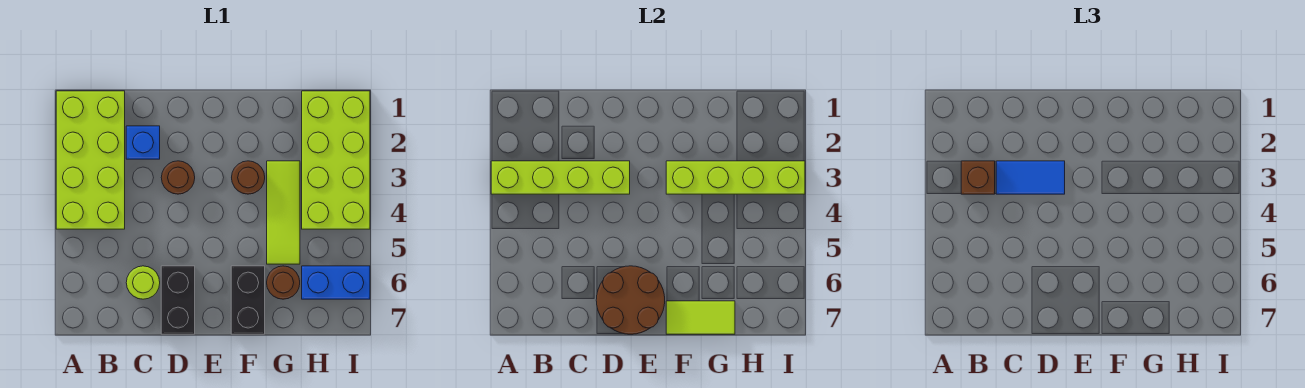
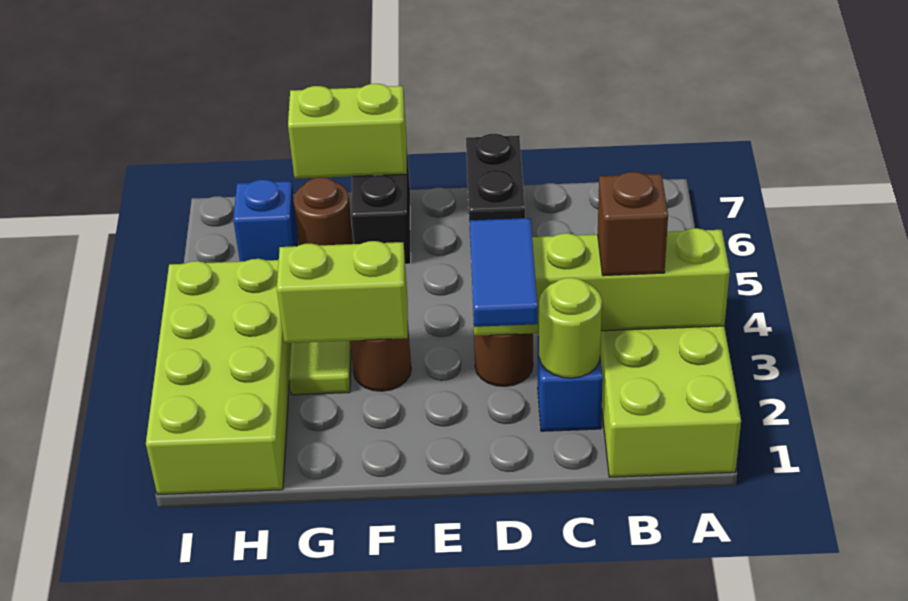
blue tile C3:D3 level 3 -> blue tile D2:D3 level 3
lime round brick C6 level 1 -> lime round brick C2 level 2
brown round brick D6:E7 level 2 -> none
lime brick F3:I3 level 2 -> lime brick F3:G3 level 2
lime tile F7:G7 level 2 -> lime brick F7:G7 level 2
blue brick H6:I6 level 1 -> blue brick H6 level 1

